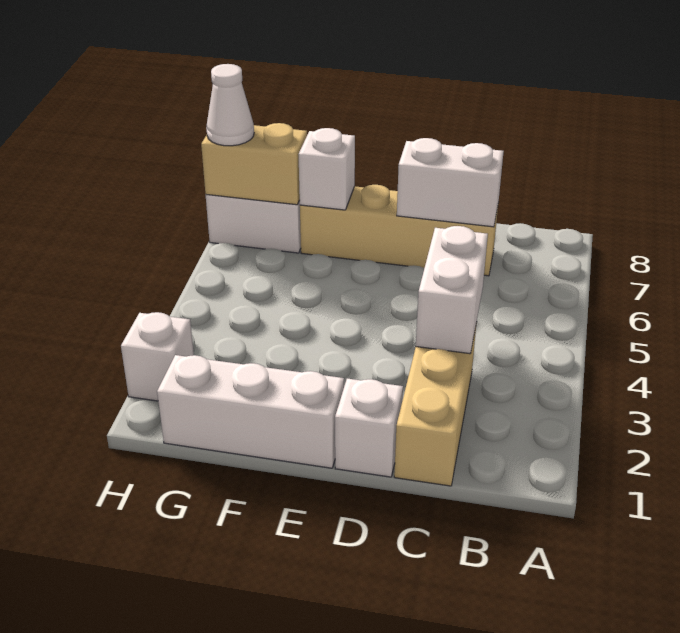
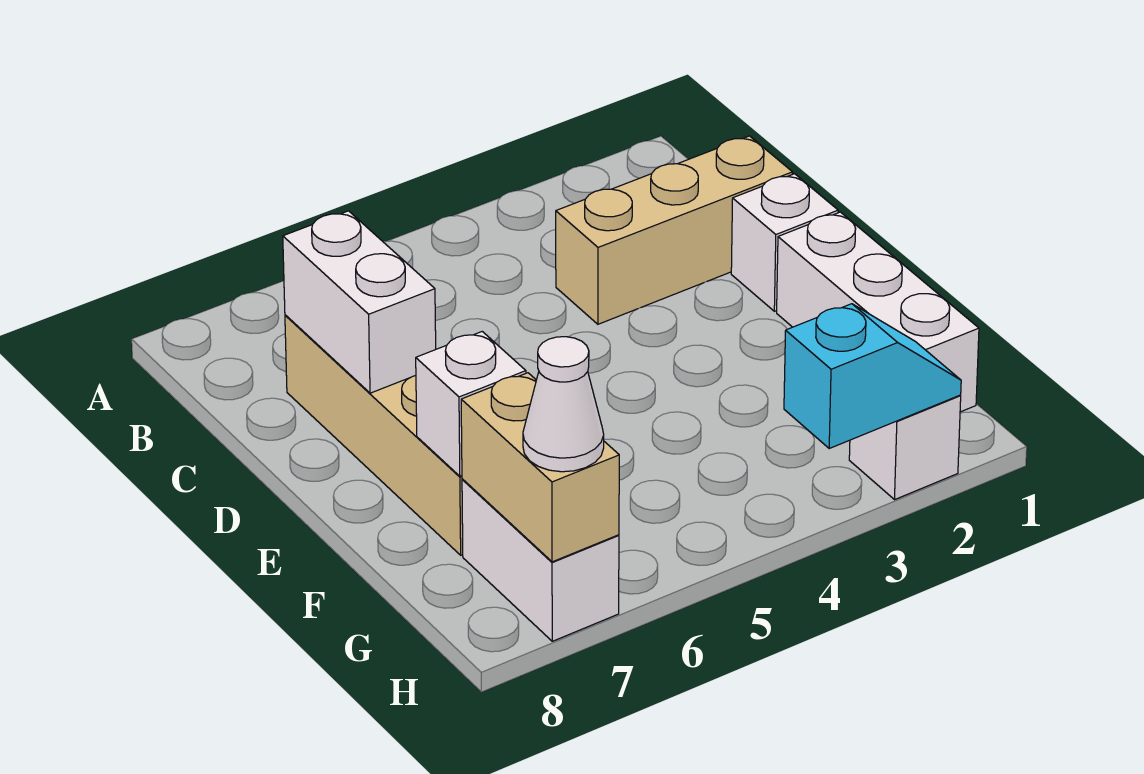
white brick C3:C4 level 2 -> none
none -> cyan slope H2:H3 level 2 top 3

